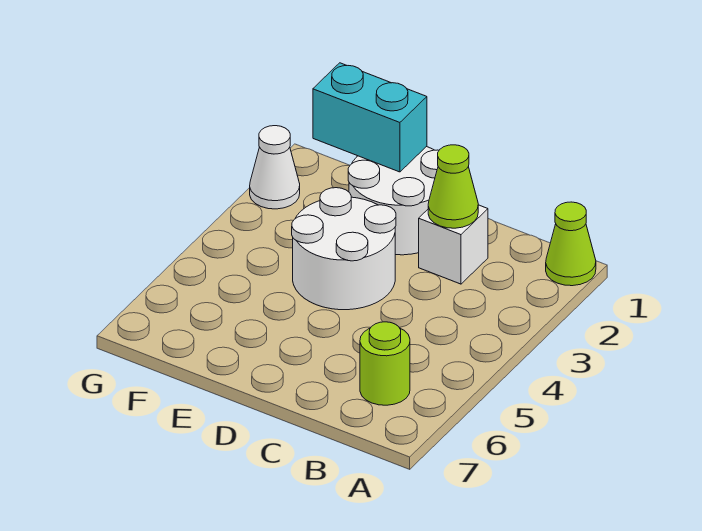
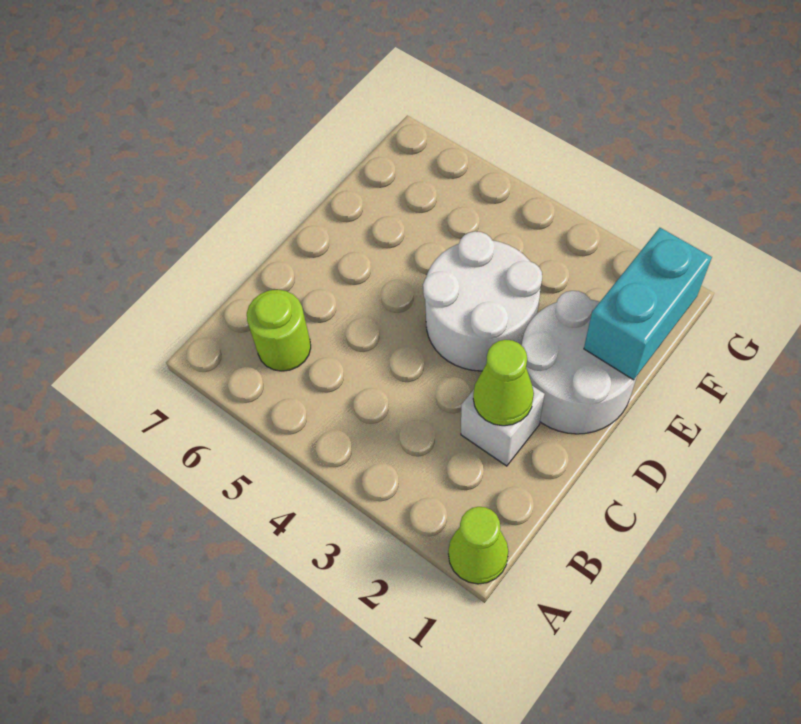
white cone G2 level 1 -> none

